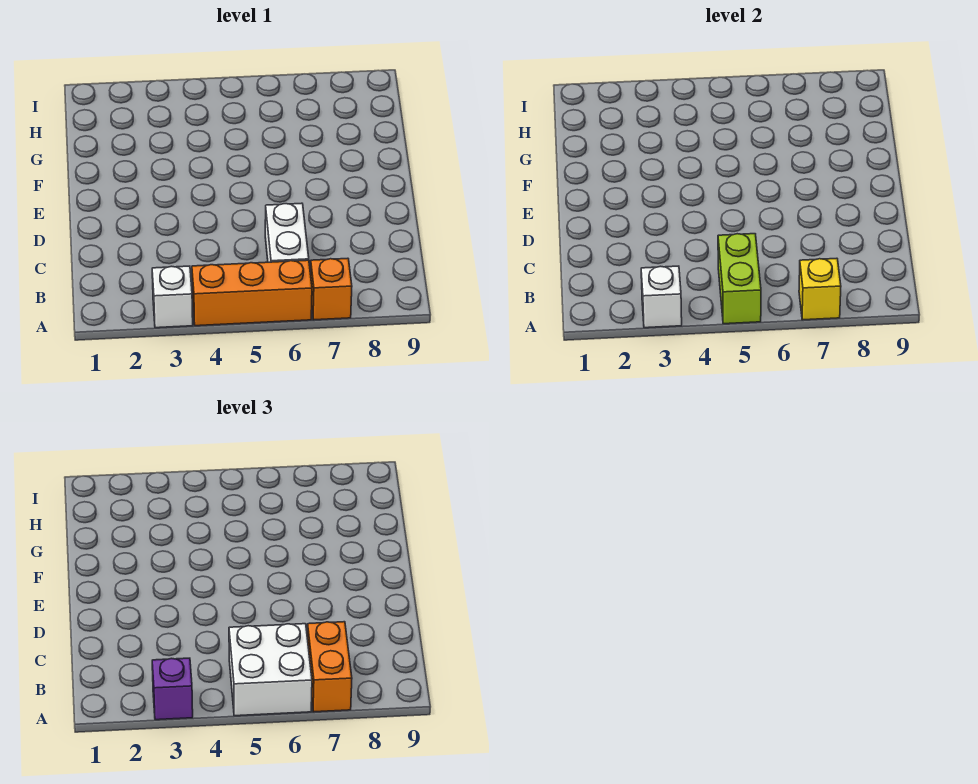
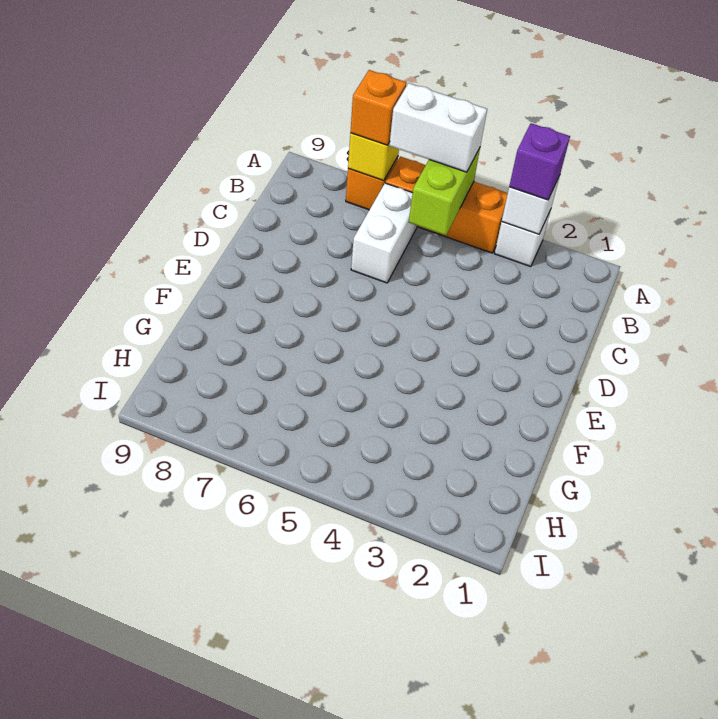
white brick A5:B6 level 3 -> white brick A5:A6 level 3
orange brick A7:B7 level 3 -> orange brick A7 level 3

